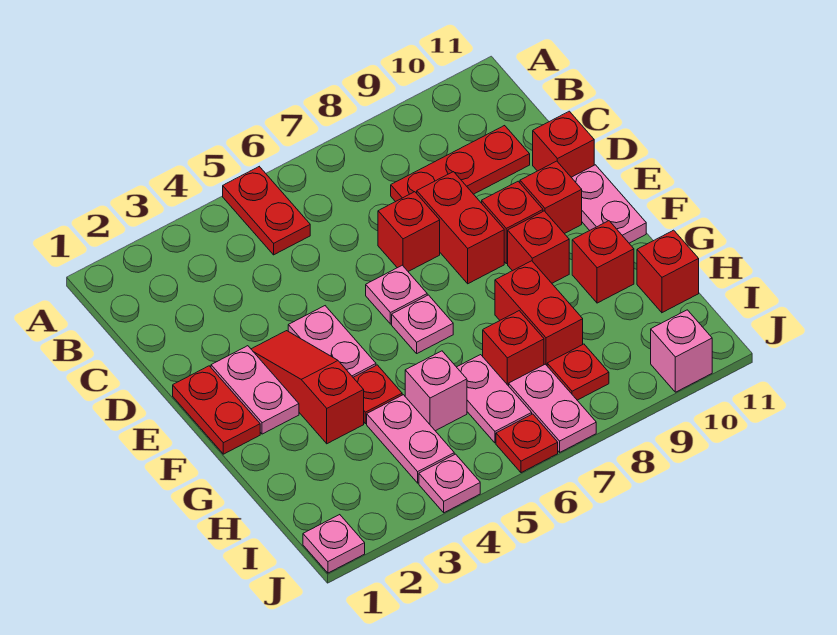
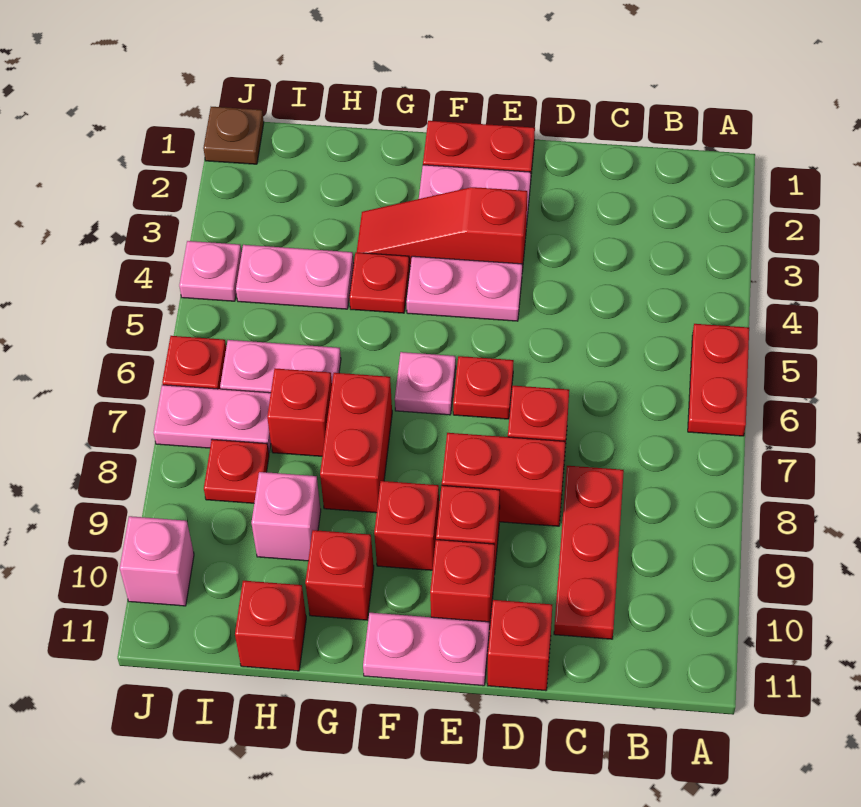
red plate A5:B5 level 1 -> red plate A5:A6 level 1
red slope E3:G3 level 1 top G -> red slope E3:G3 level 1 top E
pink plate E6 level 1 -> red plate E6 level 1
red brick G8:H8 level 1 -> red brick G7:G8 level 1
pink brick H5 level 1 -> pink brick H9 level 1
pink plate J1 level 1 -> brown plate J1 level 1

